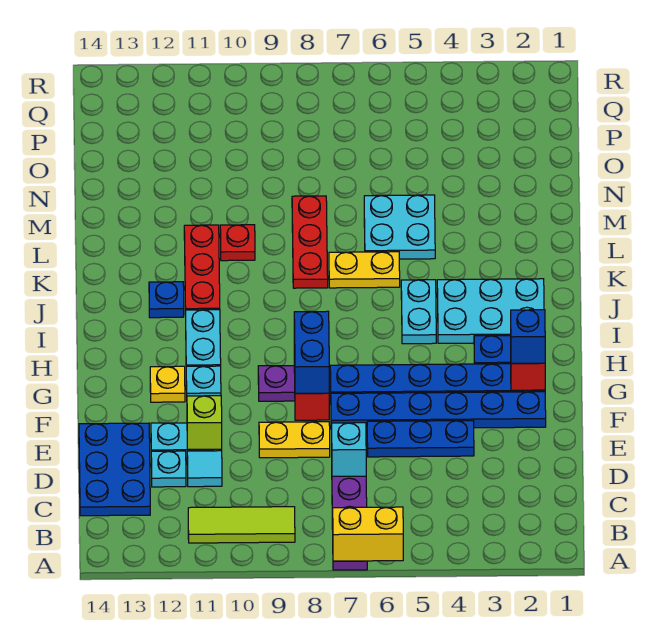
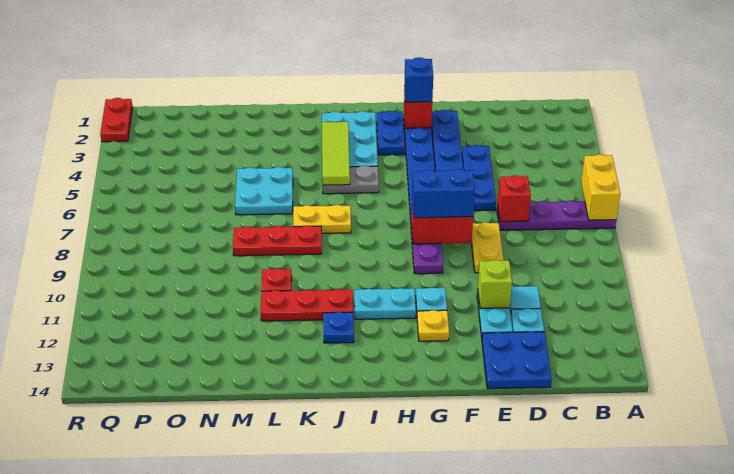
lime tile B9:B11 level 1 -> lime tile J3:J5 level 2
blue plate C13:E14 level 1 -> blue plate D13:E14 level 1
cyan brick D7 level 2 -> red brick D7 level 2
cyan plate I5:J5 level 1 -> grey plate I5:J5 level 1
yellow plate K6:K7 level 1 -> yellow plate J7:K7 level 1
none -> red plate R1:R2 level 1

